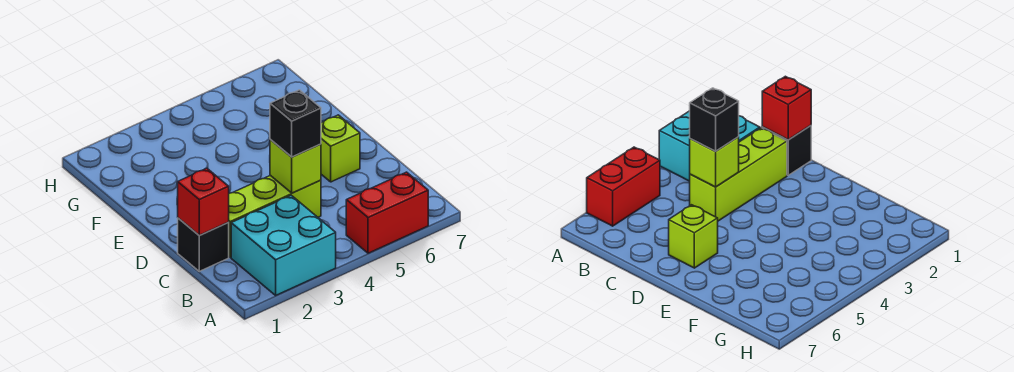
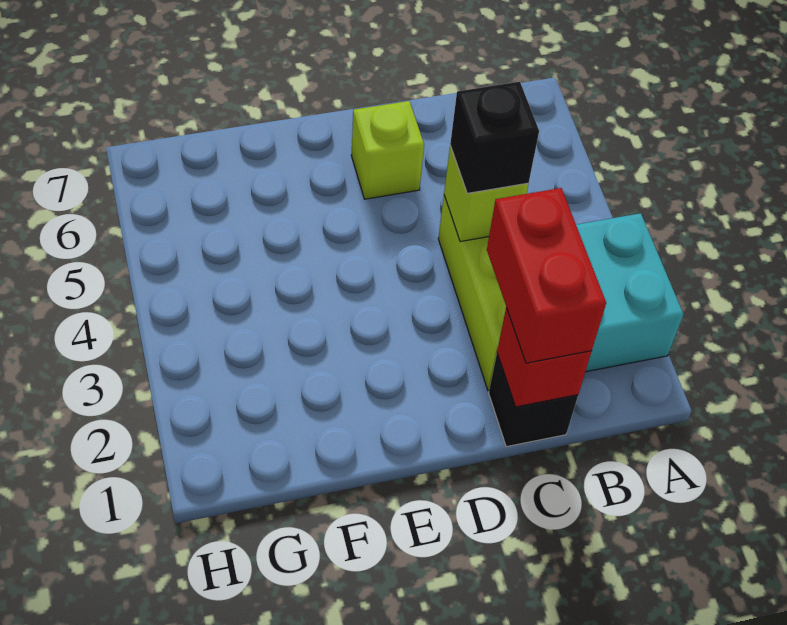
red brick A5:A6 level 1 -> red brick C1:C2 level 3

